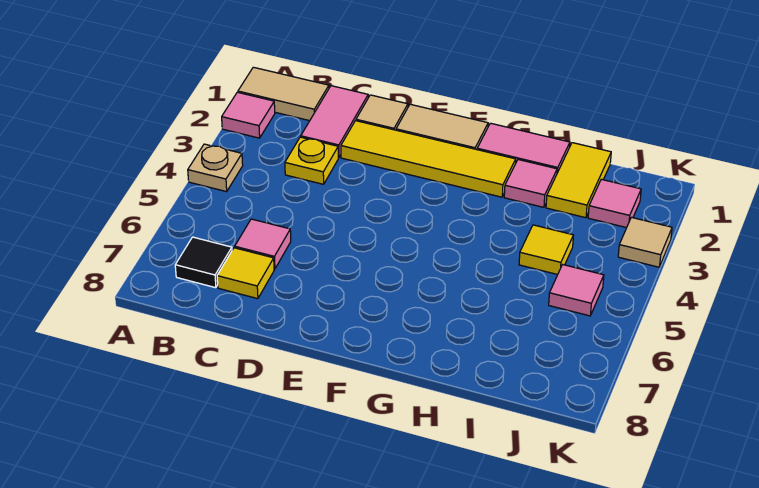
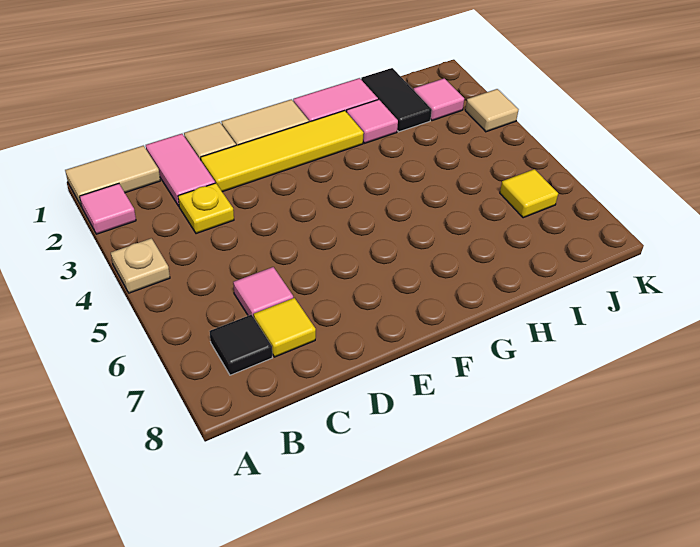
yellow tile I1:I2 level 1 -> black tile I1:I2 level 1
yellow tile I4 level 1 -> yellow tile J6 level 1
pink tile J5 level 1 -> none

